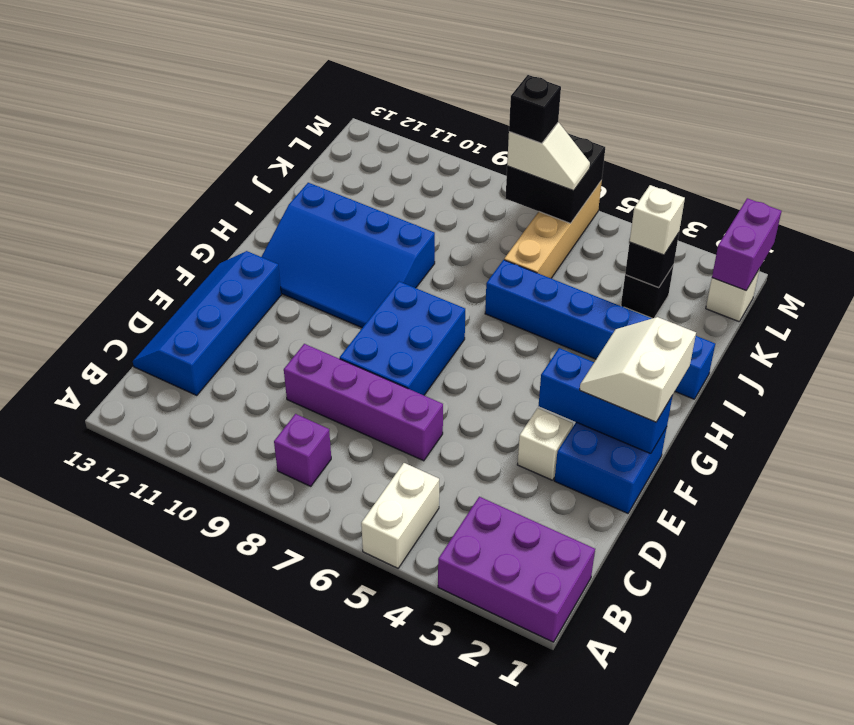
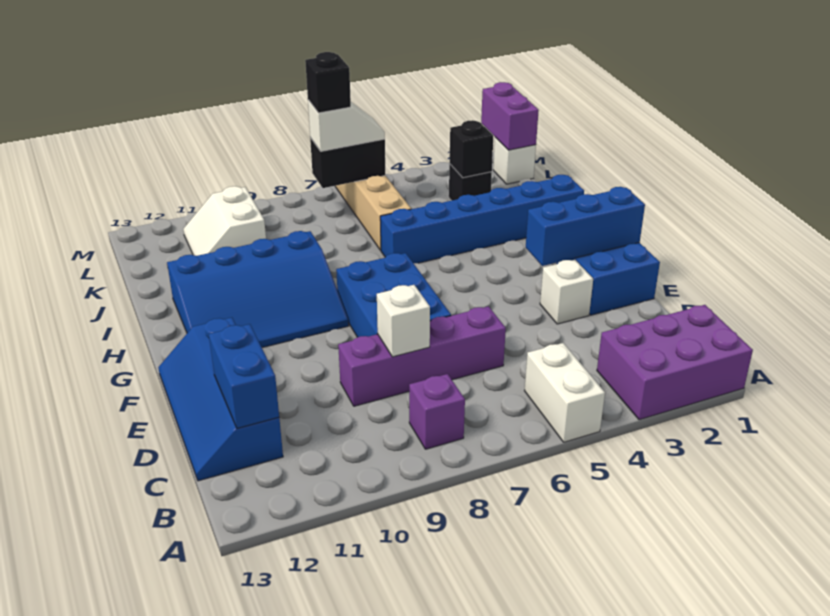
none -> blue brick C12:D12 level 2
white slope F1:G2 level 3 top 1 -> white slope K10:L11 level 1 top 10
white brick K3 level 3 -> white brick D8 level 2
black brick L6:M7 level 2 -> black brick L6:L7 level 2

